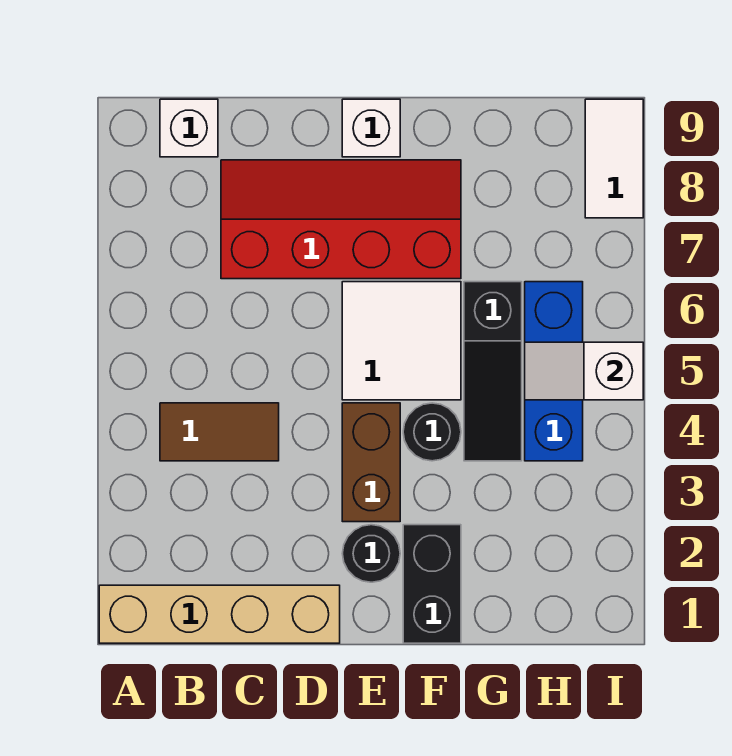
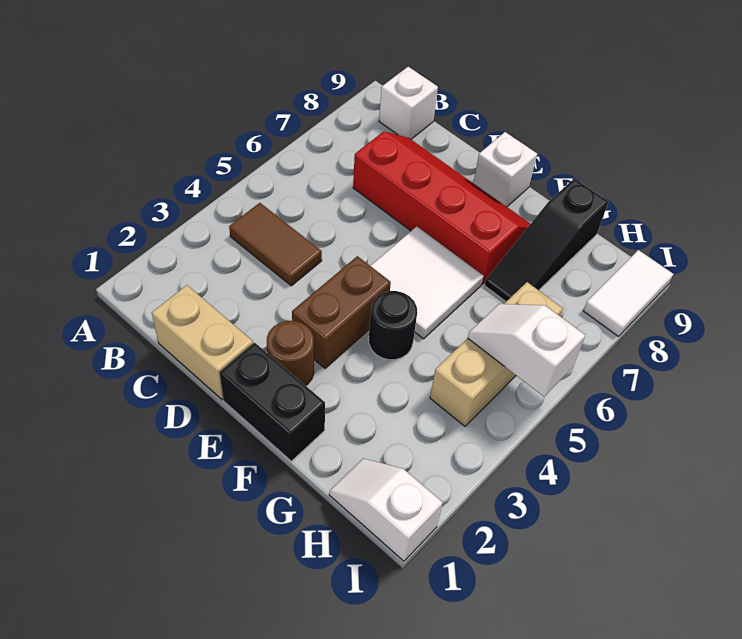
tan brick A1:D1 level 1 -> tan brick C1:D1 level 1
black round brick E2 level 1 -> brown round brick E2 level 1
black brick F1:F2 level 1 -> black brick E1:F1 level 1
black slope G4:G6 level 1 top 6 -> black slope G7:G9 level 1 top 9
none -> white slope H1:I1 level 1 top I
blue brick H4:H6 level 1 -> tan brick H4:H6 level 1

